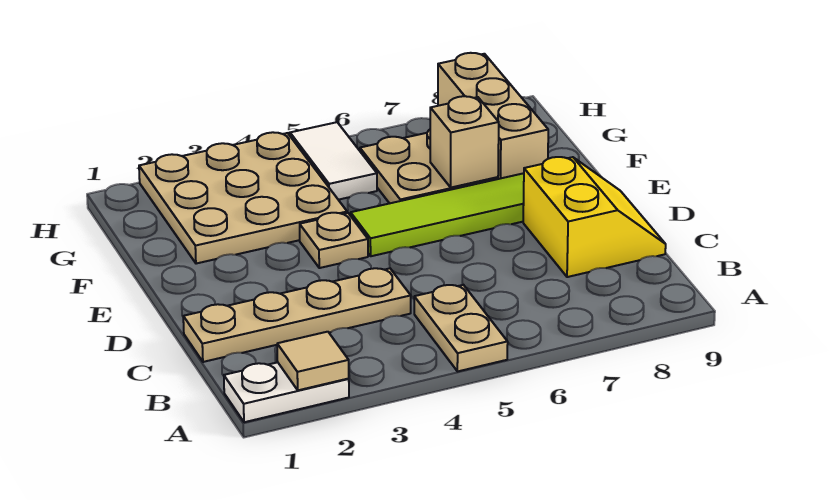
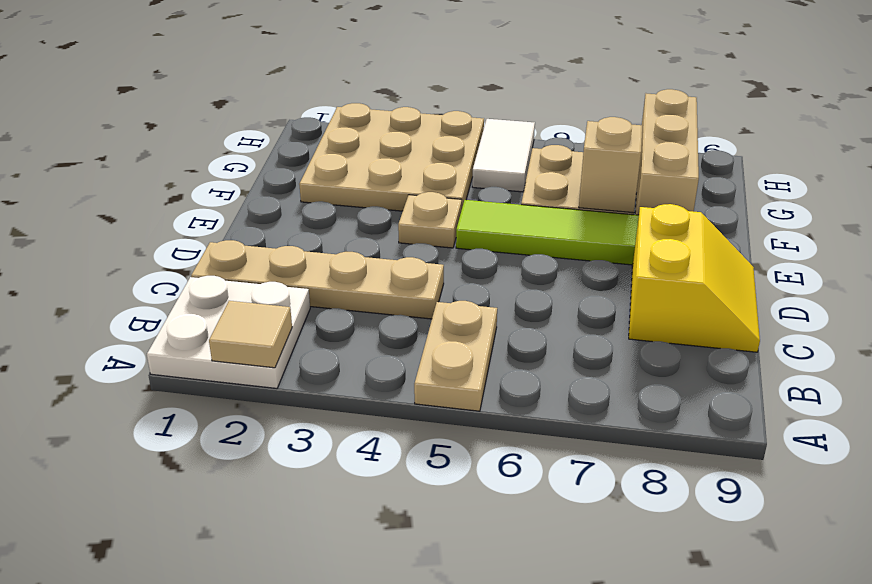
white plate A1:A2 level 1 -> white plate A1:B2 level 1

